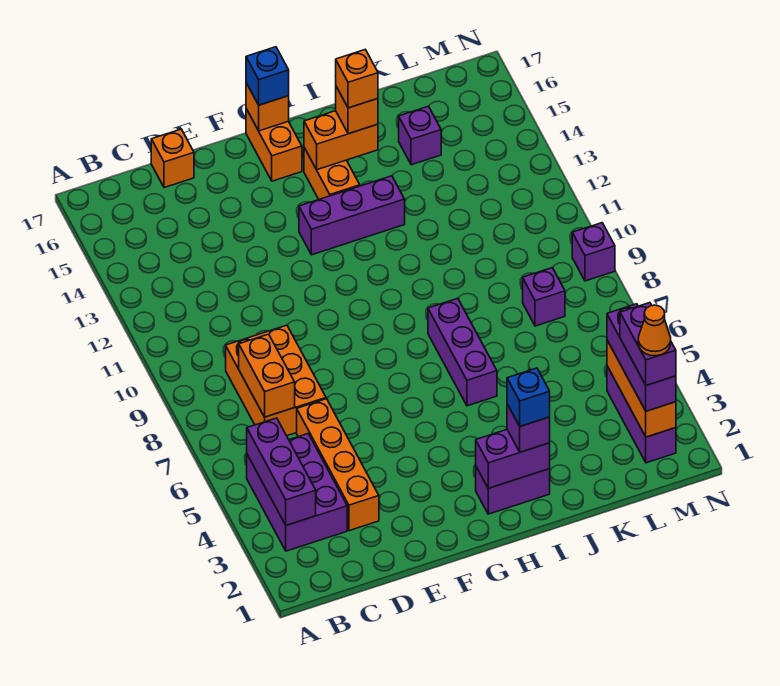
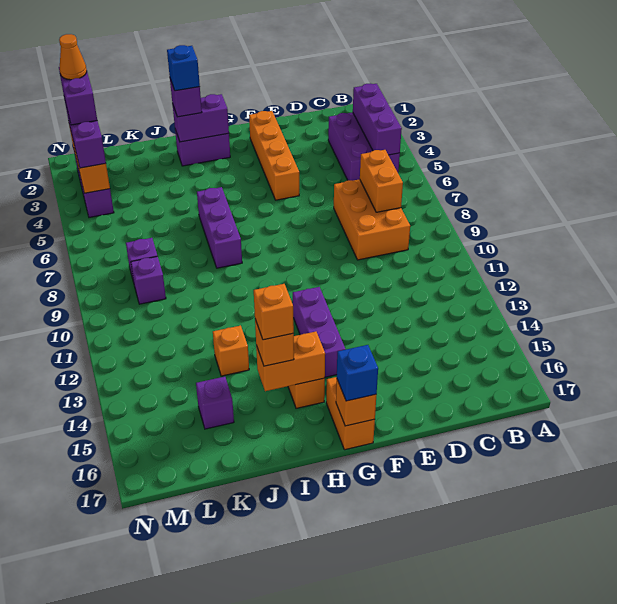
orange brick D3:D6 level 1 -> orange brick F2:F5 level 1
orange brick D17 level 1 -> orange brick J13 level 1
purple brick G13:I13 level 1 -> purple brick G12:G14 level 1
purple brick N9 level 1 -> purple brick L9 level 1

